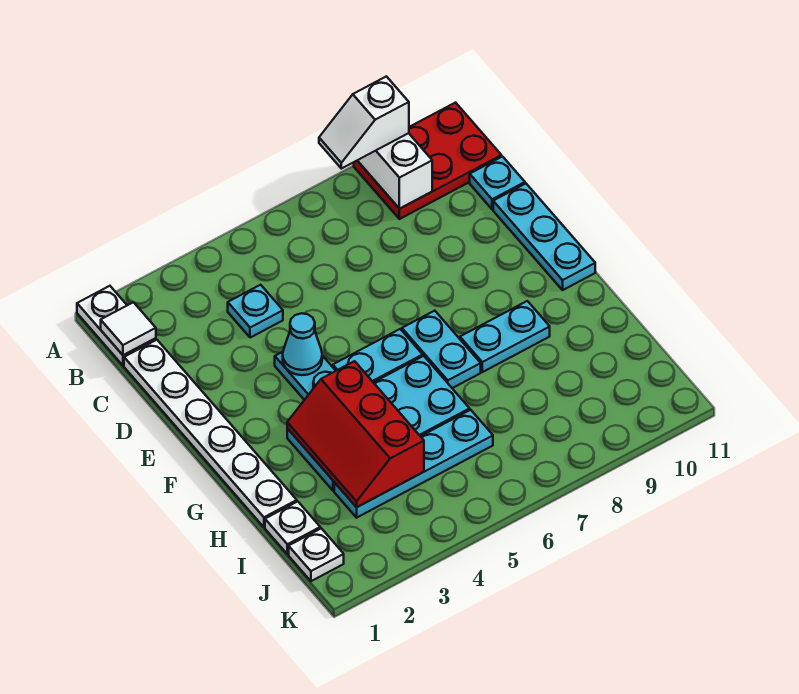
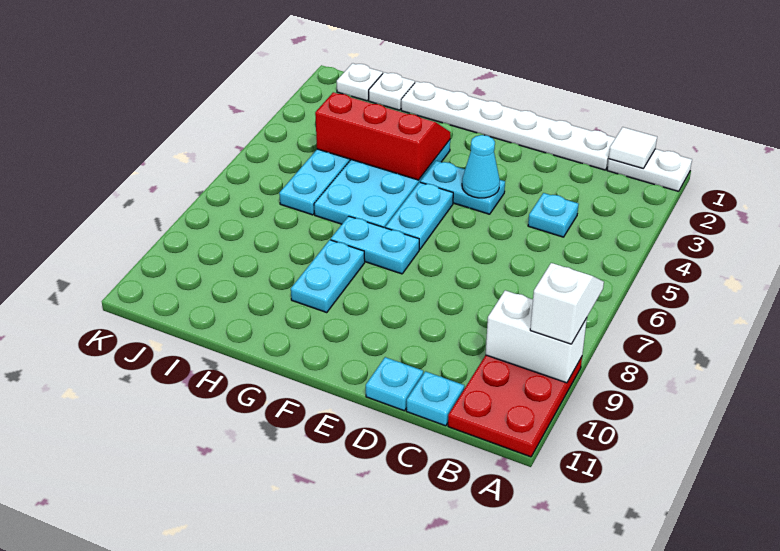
cyan plate D11:F11 level 1 -> cyan plate D11 level 1

